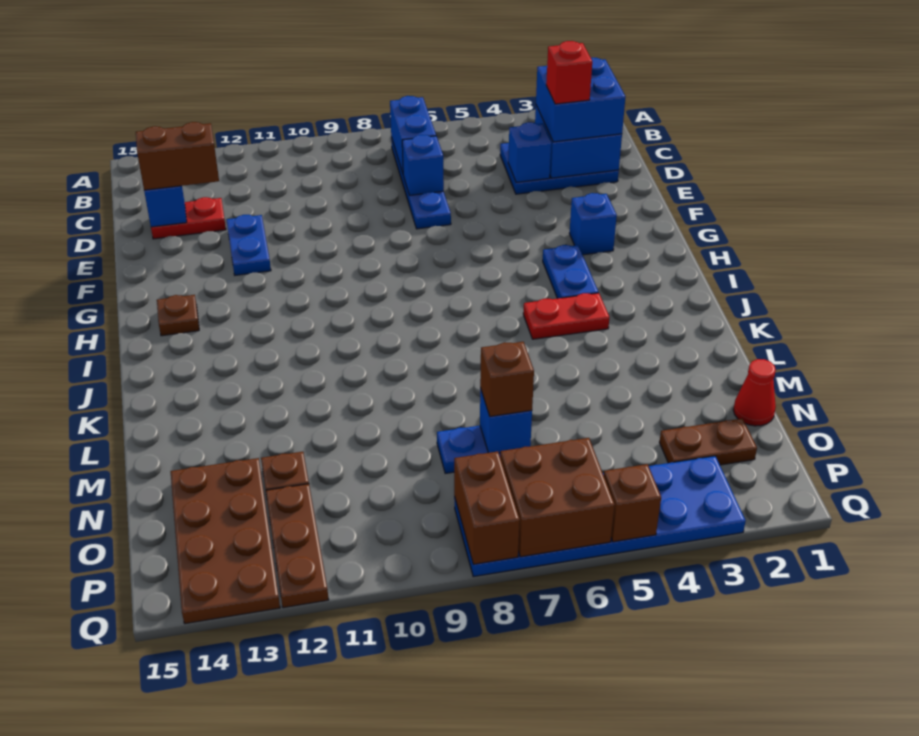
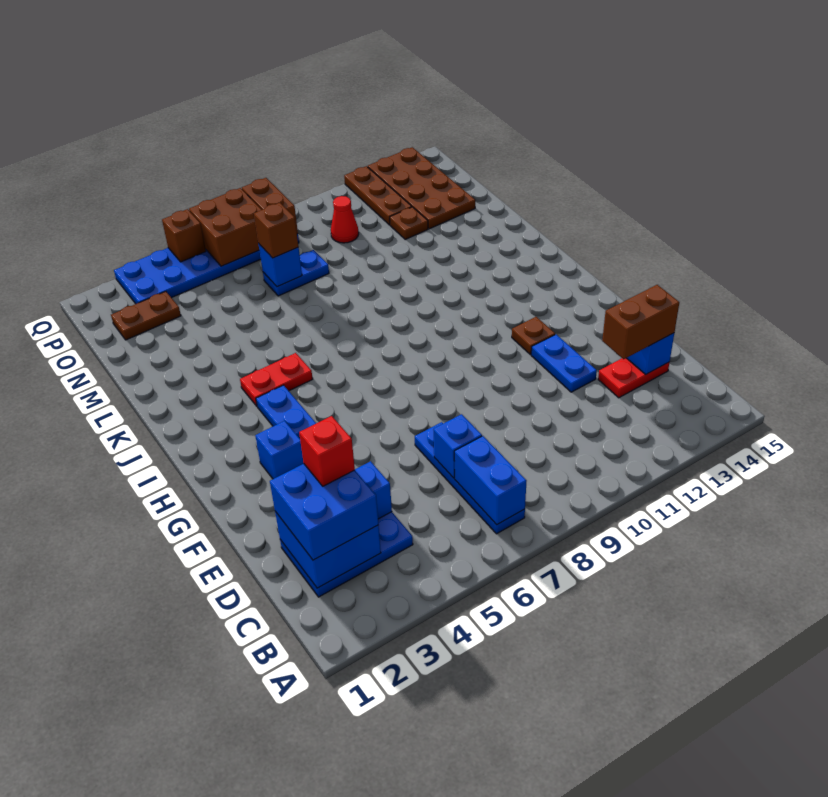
brown plate H14 level 1 -> brown plate G12 level 1
red cone N1 level 1 -> red cone O10 level 1

